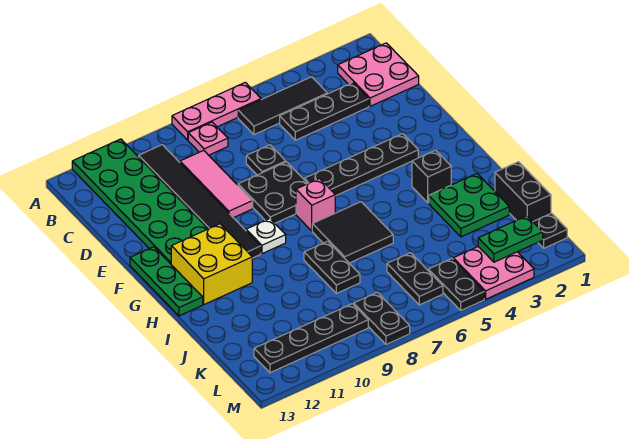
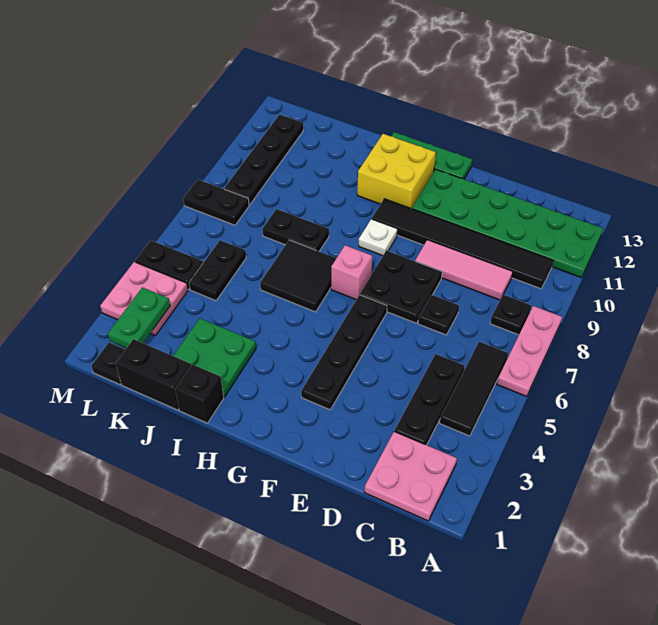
pink plate B8 level 1 -> black plate B8 level 1
black brick H3 level 1 -> black brick I1 level 1
black plate K6:L6 level 1 -> black plate K5:K6 level 1

